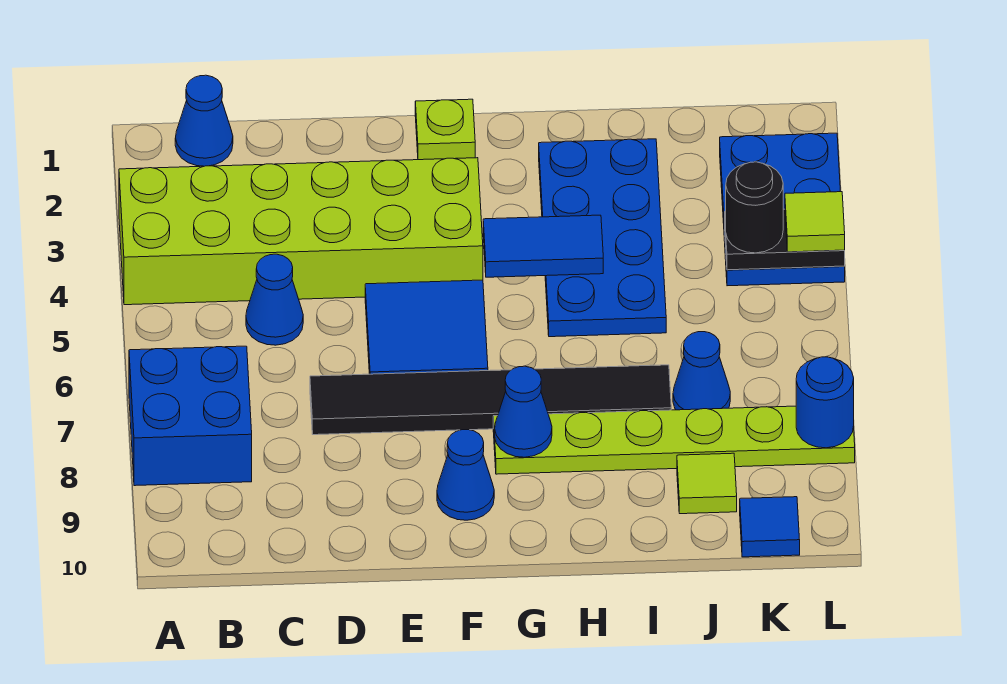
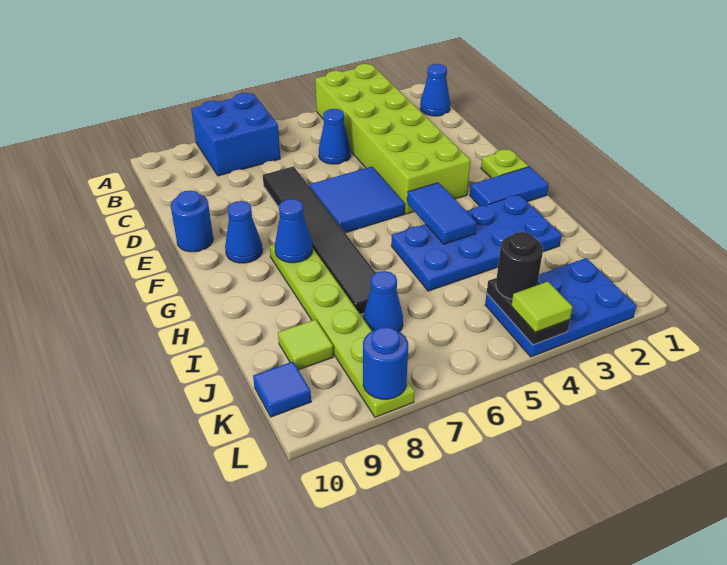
none -> blue round brick E10 level 1
none -> blue tile G1:G2 level 1

